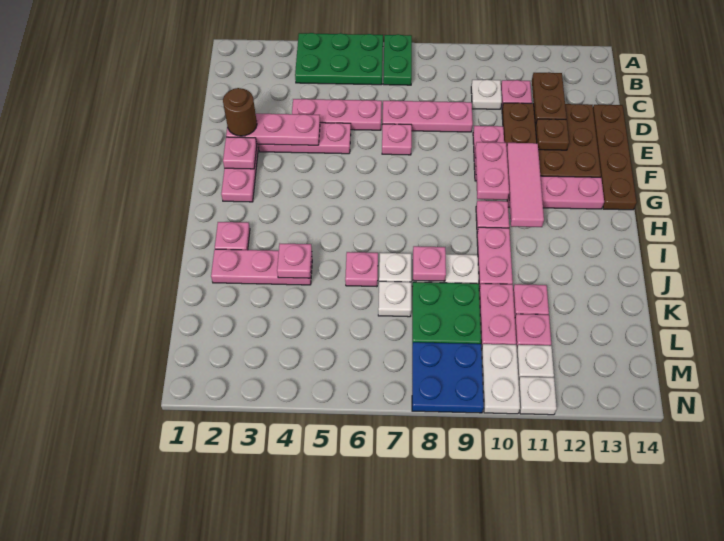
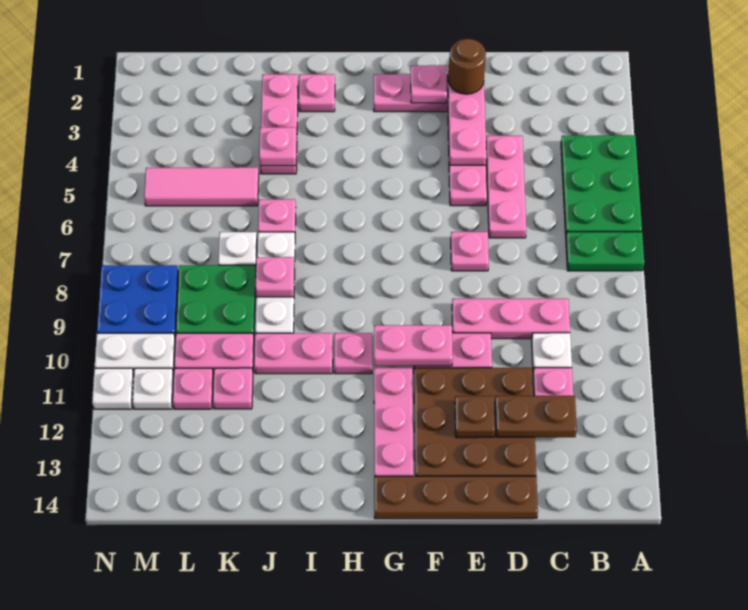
pink plate D7:D9 level 1 -> pink plate C9:E9 level 1
pink tile F11:H11 level 2 -> pink tile K5:M5 level 1

